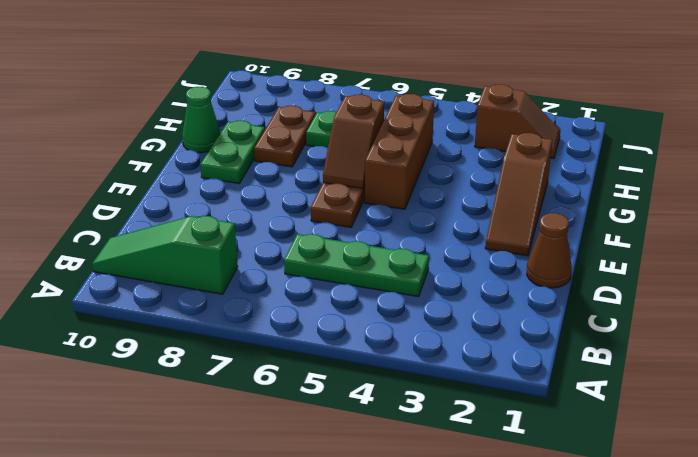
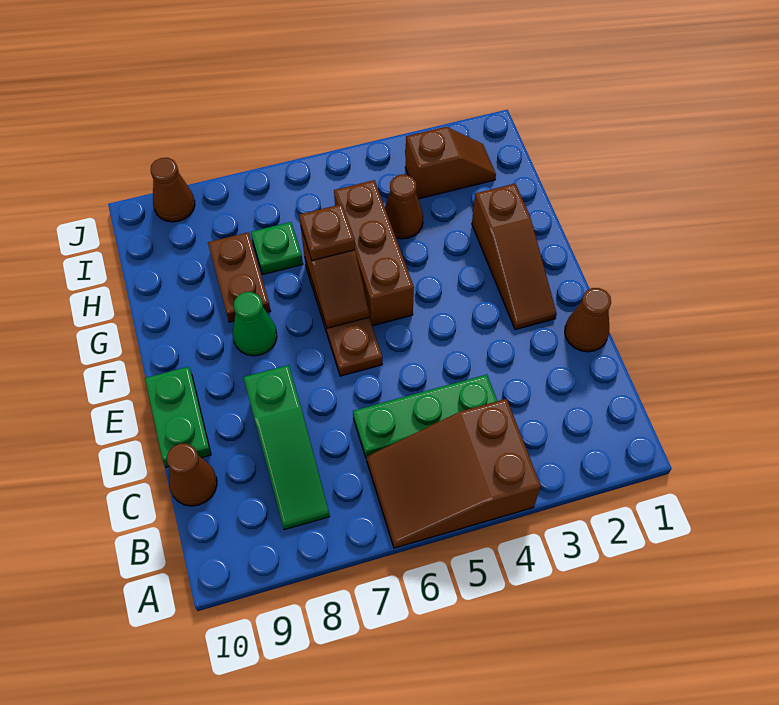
none -> brown slope A4:B6 level 1 top 4
green slope B8:B10 level 1 top 8 -> green slope B8:D8 level 1 top D
none -> brown cone C10 level 1
green plate F9:G9 level 1 -> green plate D10:E10 level 1
none -> brown plate G6 level 3
green cone G10 level 1 -> green cone F8 level 1
none -> brown cone H4 level 1
none -> brown cone J9 level 1

